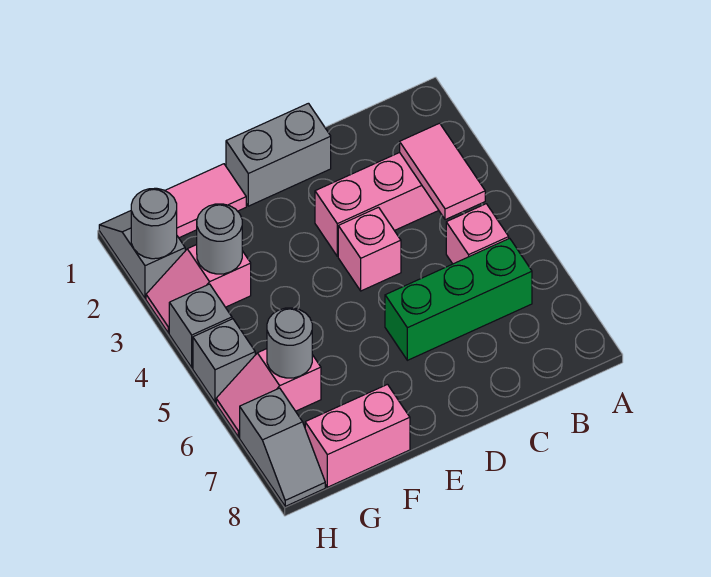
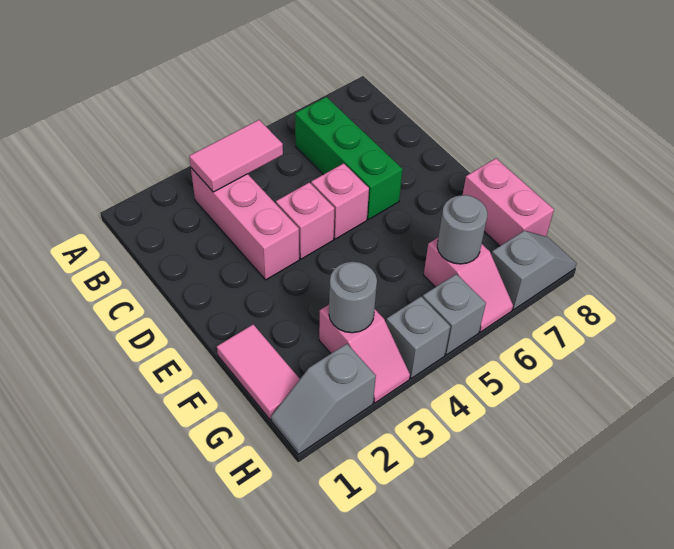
pink brick B5 level 1 -> pink brick D5 level 1
grey brick D1:E1 level 1 -> none
grey round brick H2 level 2 -> none

